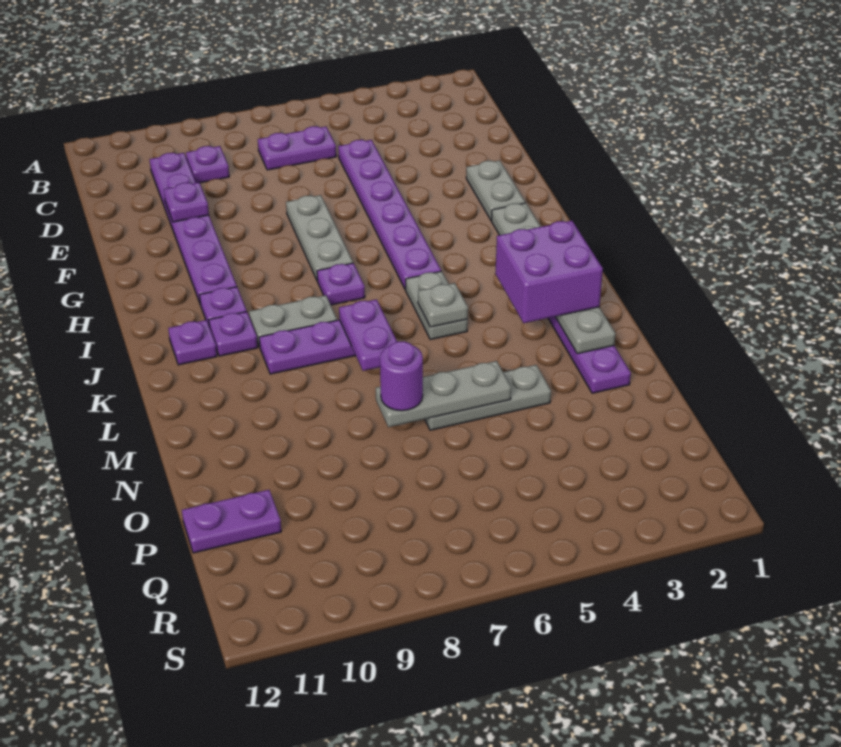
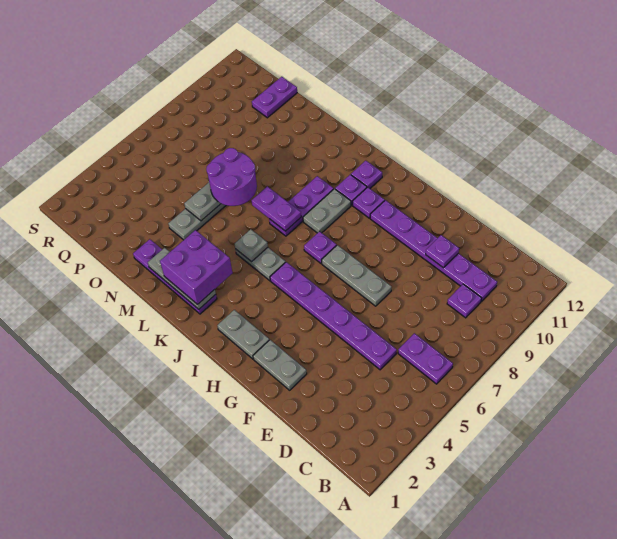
purple plate C6:C7 level 1 -> purple plate B6:C6 level 1
purple round brick N7 level 3 -> purple round brick M6:N7 level 3

